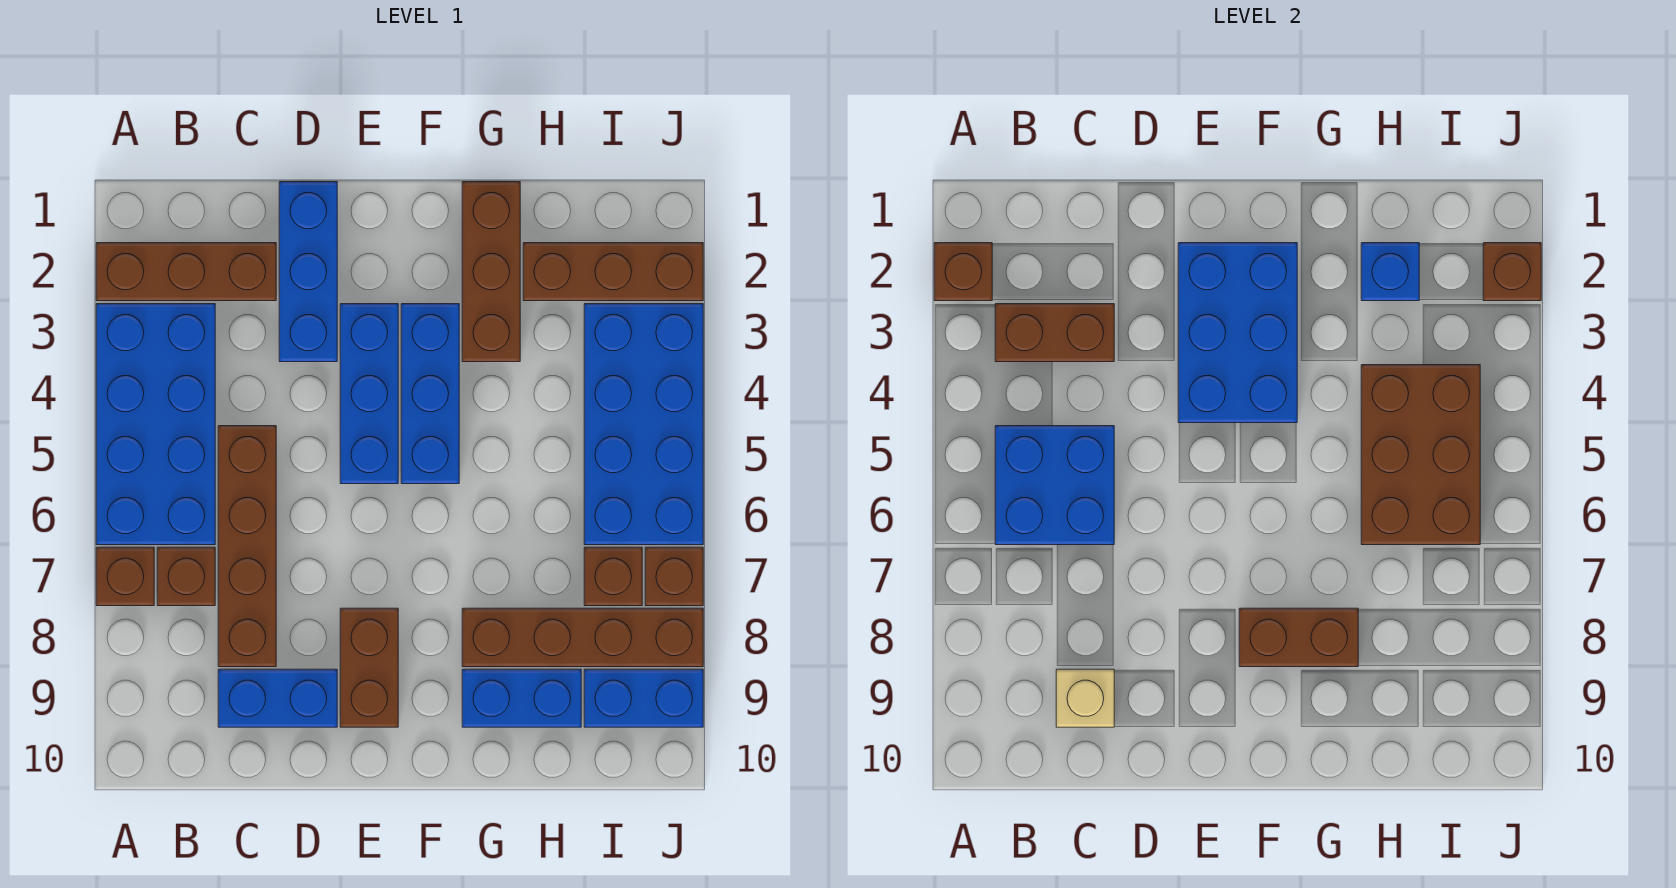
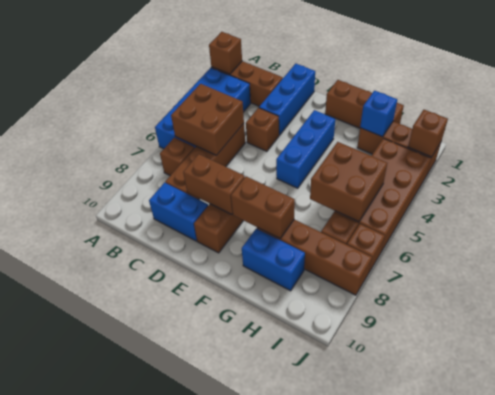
brown brick A7 level 1 -> brown brick D4 level 1
brown brick B3:C3 level 2 -> brown brick D8:E8 level 2
blue brick B5:C6 level 2 -> brown brick B5:C6 level 2
tan brick C9 level 2 -> none
blue brick E2:F4 level 2 -> none
blue brick E3:E5 level 1 -> none
brown brick G1:G3 level 1 -> brown brick F1:H1 level 1
brown brick H4:I6 level 2 -> brown brick H5:I6 level 2
blue brick I3:J6 level 1 -> brown brick I3:J6 level 1
blue brick I9:J9 level 1 -> none

